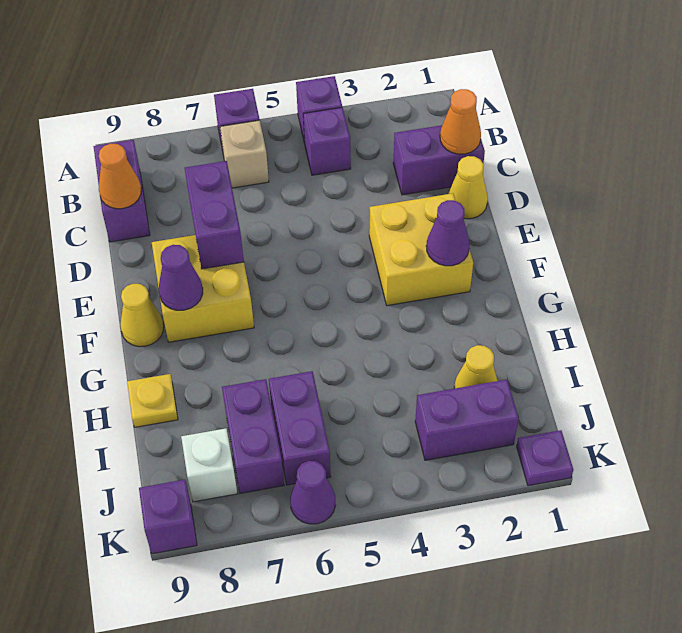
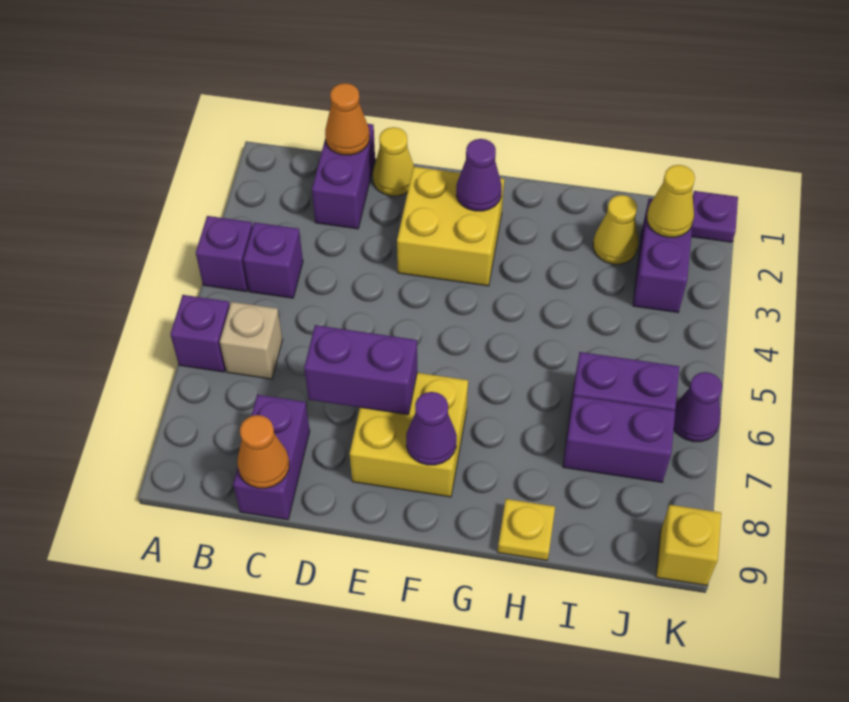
purple brick B9:C9 level 1 -> purple brick C8:C9 level 1
yellow cone F9 level 1 -> yellow cone J2 level 2
white brick J8 level 1 -> none
purple brick K9 level 1 -> yellow brick K9 level 1

